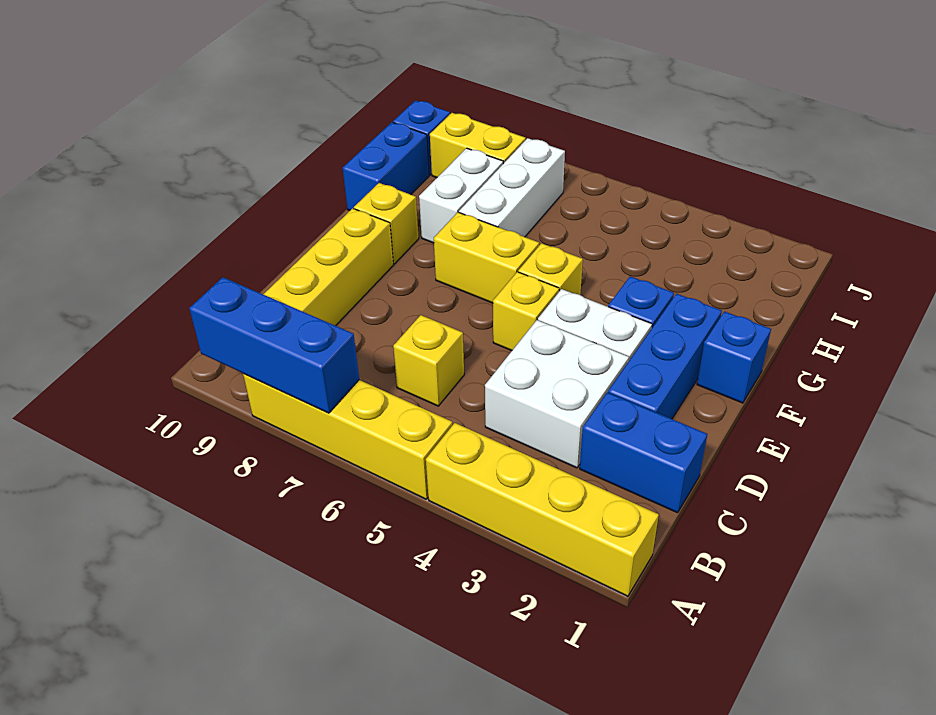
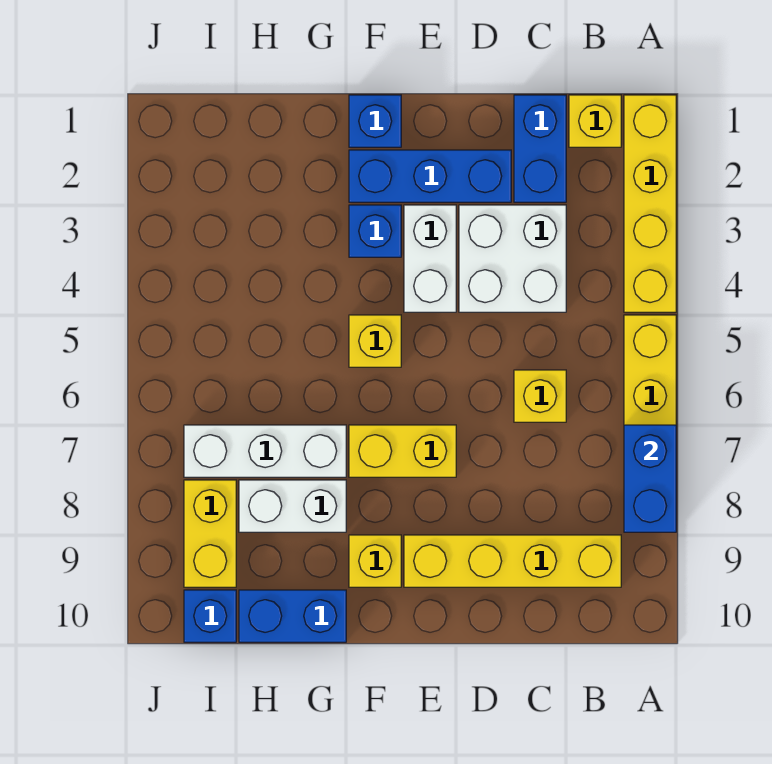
blue brick A7:A9 level 2 -> blue brick A7:A8 level 2
yellow brick E5 level 1 -> yellow brick B1 level 1
yellow brick F6:F7 level 1 -> yellow brick E7:F7 level 1

